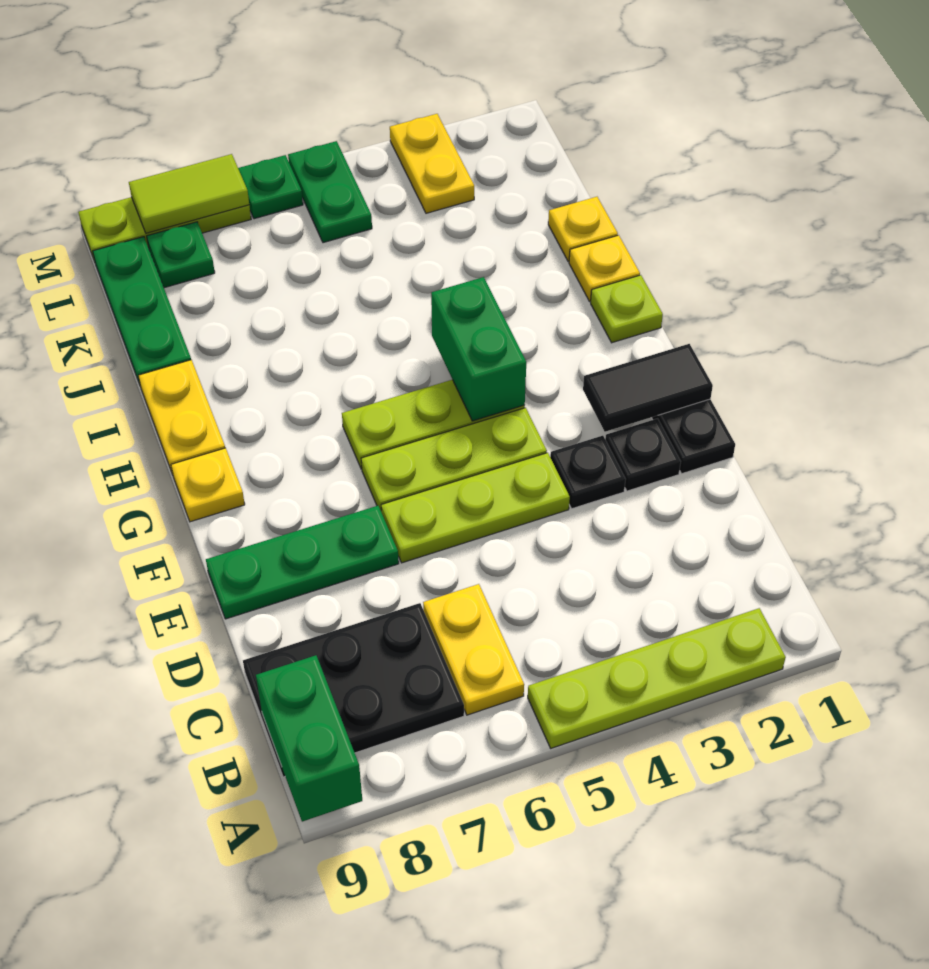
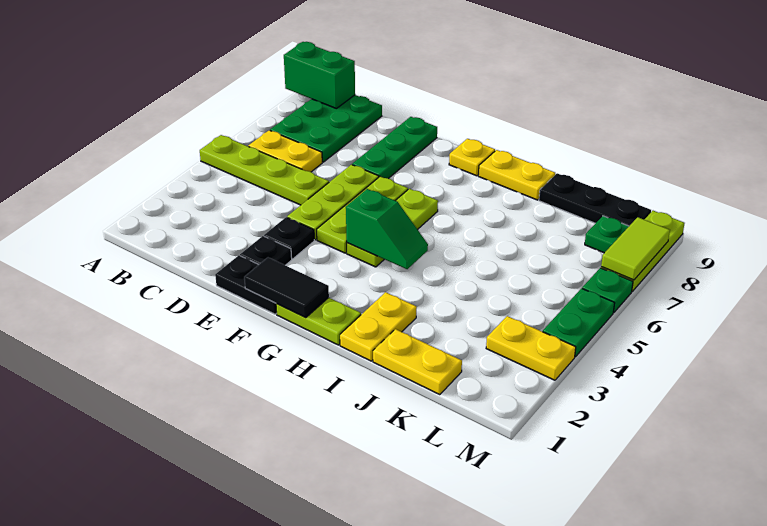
lime plate A2:A5 level 1 -> lime plate A5:D5 level 1
black plate B7:C9 level 1 -> green plate B7:C9 level 1
black tile F1:F2 level 2 -> black tile F1:G1 level 2
green brick G4:H4 level 2 -> green slope G4:H4 level 2 top G
lime plate H1 level 1 -> lime plate G1:H1 level 1
yellow plate I1 level 1 -> yellow plate I1:I2 level 1
yellow plate J1 level 1 -> yellow plate J1:K1 level 1
green plate J9:L9 level 1 -> black plate J9:L9 level 1
green plate L5:M5 level 1 -> green plate M4:M5 level 1

